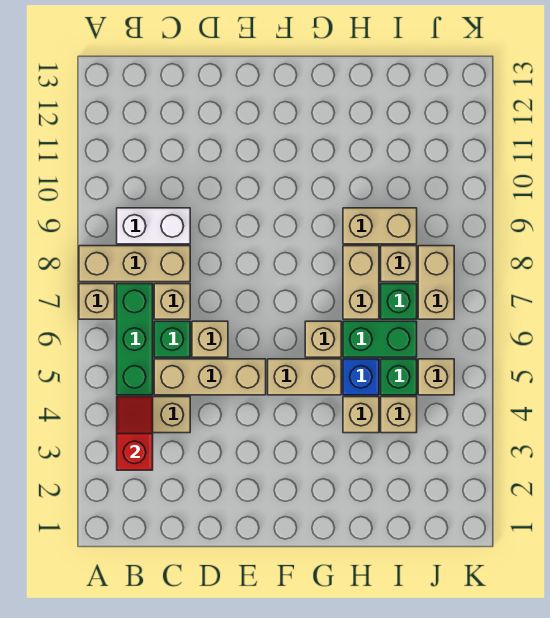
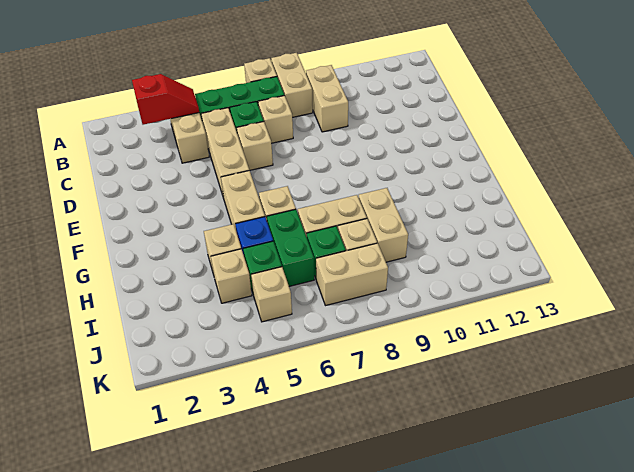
tan brick A8:C8 level 1 -> tan brick A8:B8 level 1
white brick B9:C9 level 1 -> tan brick B9:C9 level 1

